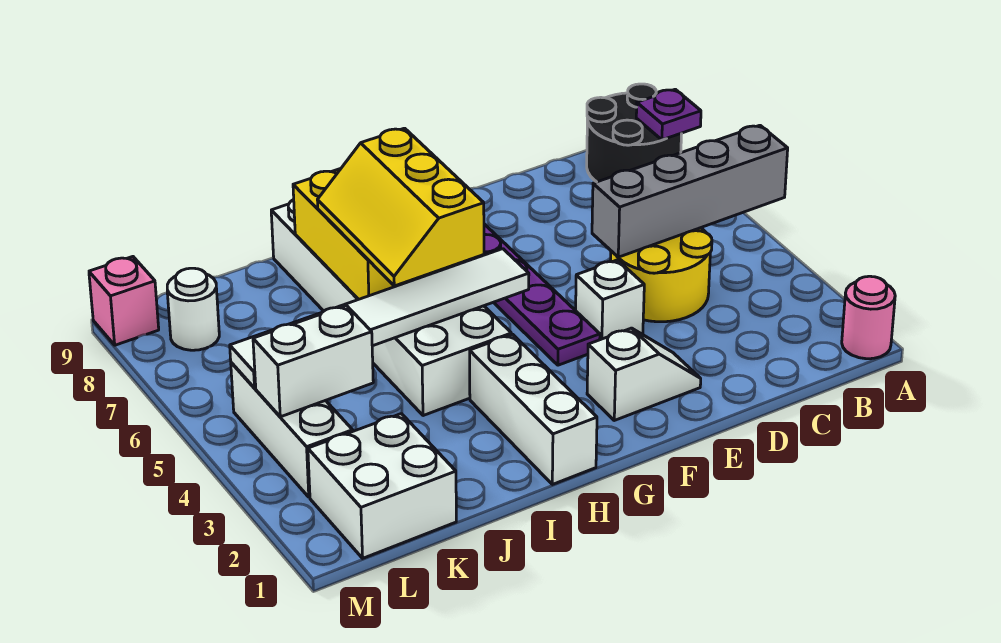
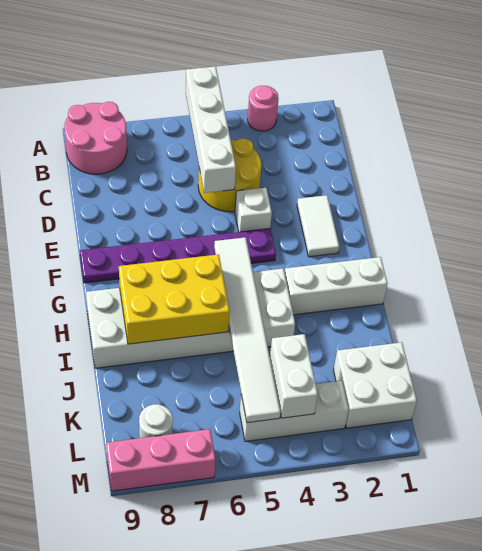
pink round brick A1 level 1 -> pink round brick A3 level 1
grey brick A5:D5 level 2 -> white brick A5:D5 level 2
black round brick A8:B9 level 1 -> pink round brick A8:B9 level 1
purple plate A8 level 2 -> none
white slope E2:F2 level 1 top F -> white tile E2:F2 level 1
yellow slope H5:I7 level 3 top H -> none
pink brick M9 level 1 -> pink brick M7:M9 level 1

